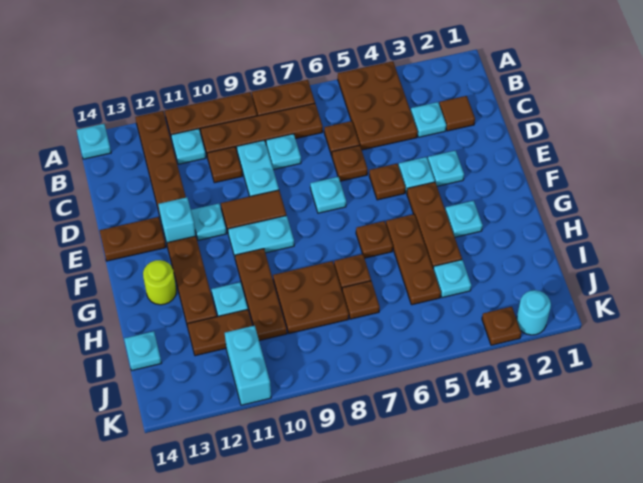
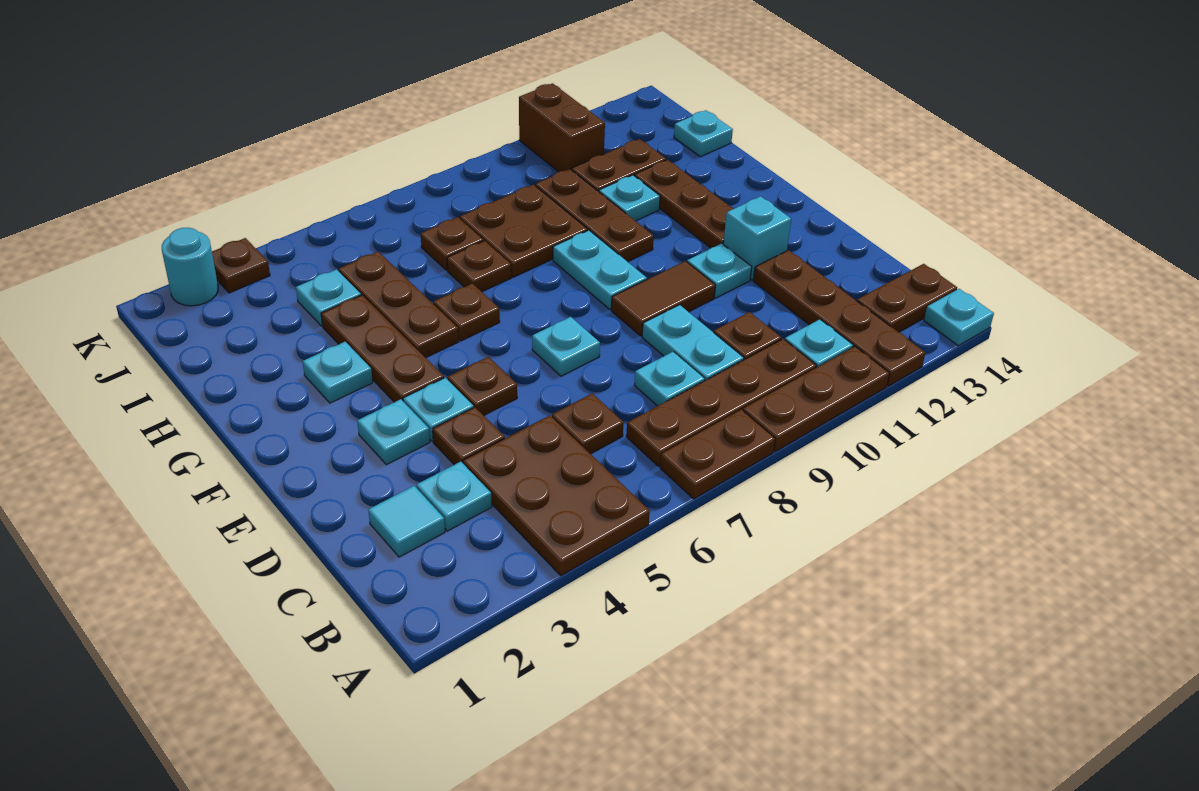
brown tile C2 level 1 -> cyan tile C2 level 1
brown plate D6 level 1 -> brown plate D4 level 1
brown plate E13:E14 level 1 -> brown plate B13:B14 level 1
cyan plate F9:F10 level 1 -> cyan plate F9:G9 level 1
lime round brick G13 level 1 -> none
cyan brick J11:K11 level 1 -> brown brick J11:K11 level 1

